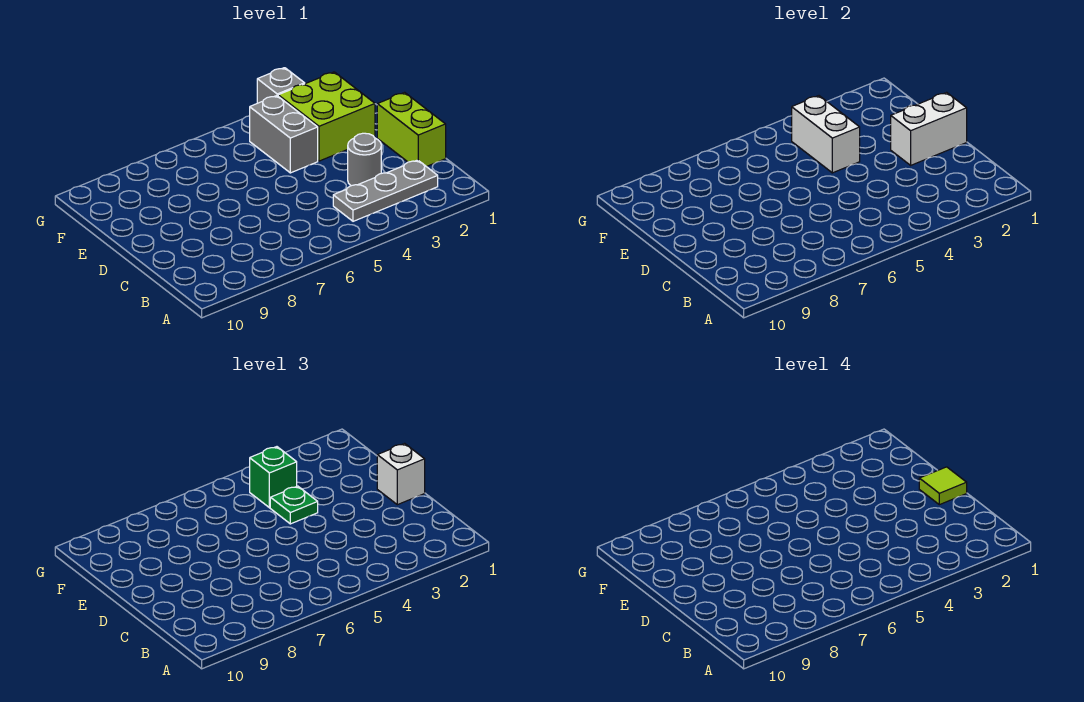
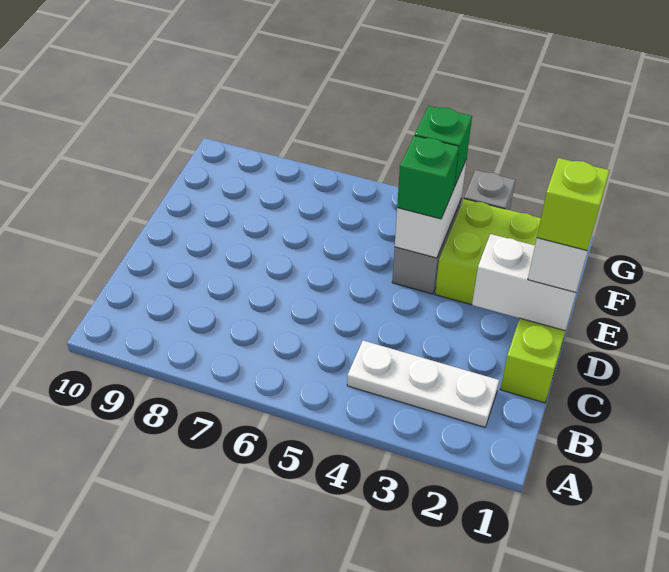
grey plate B2:B4 level 1 -> white plate B2:B4 level 1
grey round brick C3 level 1 -> none
lime tile D1 level 4 -> lime brick D1 level 4
green plate E4 level 3 -> green brick E4 level 3

